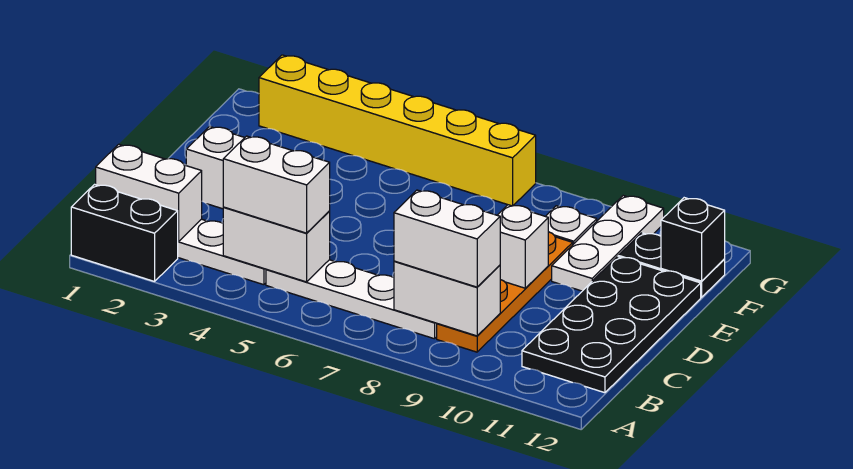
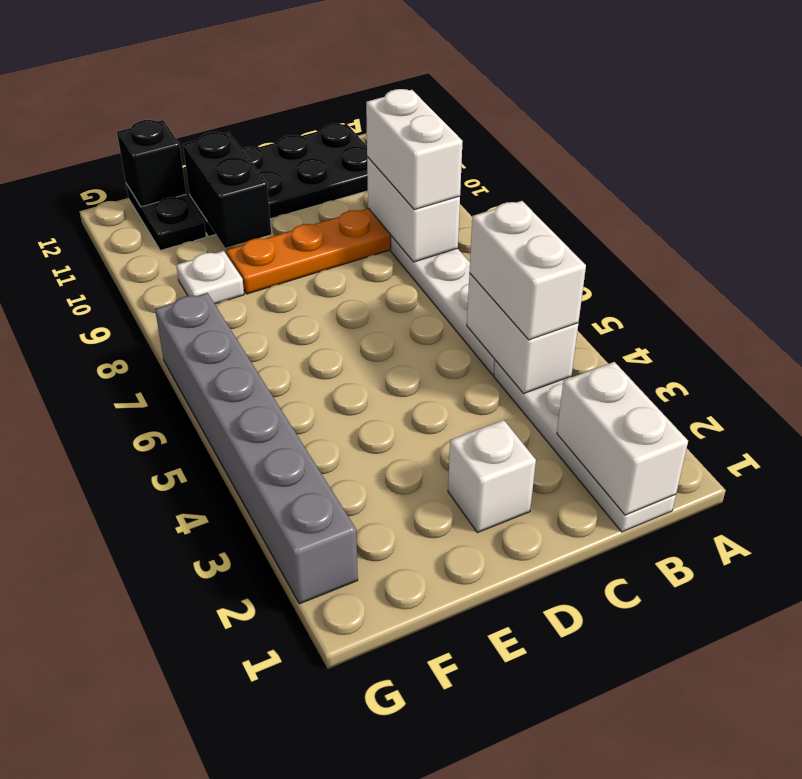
black brick A1:A2 level 1 -> black brick E10:E11 level 2
white brick D9 level 2 -> none
white plate E10:G10 level 1 -> none
yellow brick G2:G7 level 1 -> grey brick G2:G7 level 1

